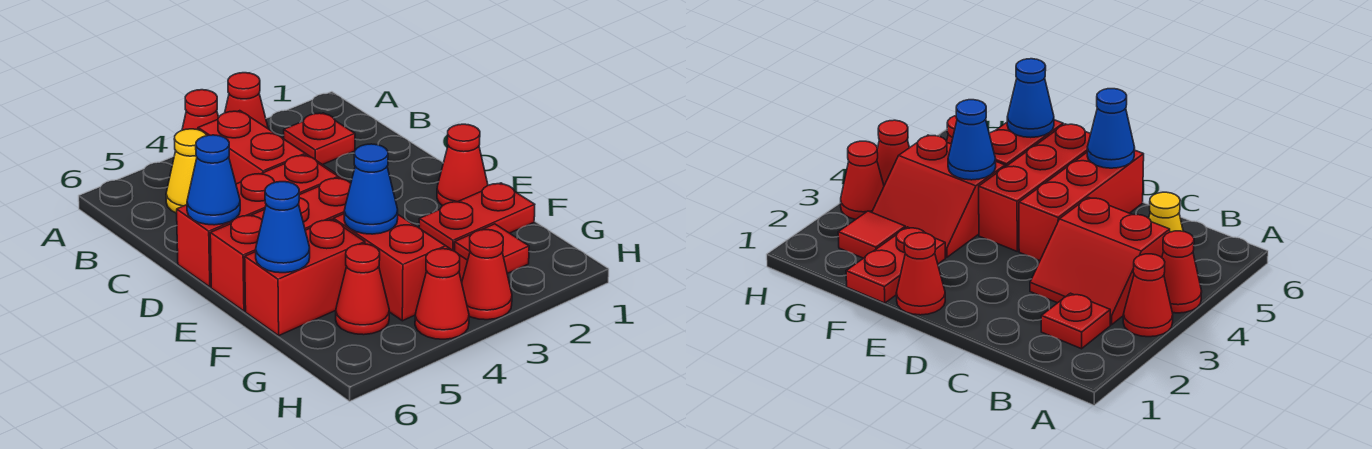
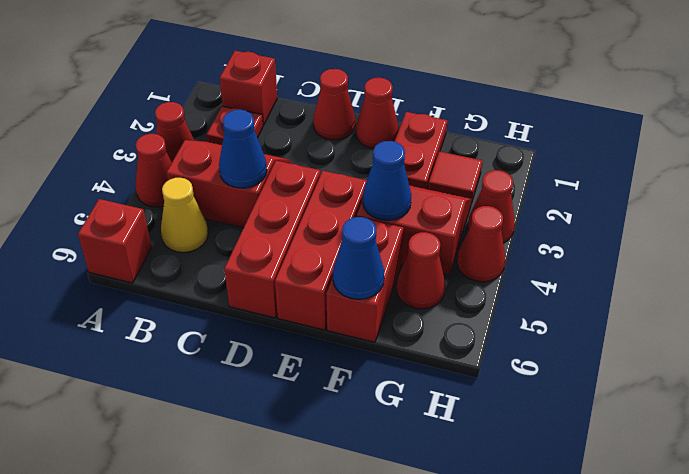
none -> red brick A6 level 1
none -> red brick B1 level 1
none -> red cone D1 level 1
blue cone D6 level 2 -> blue cone C4 level 2

